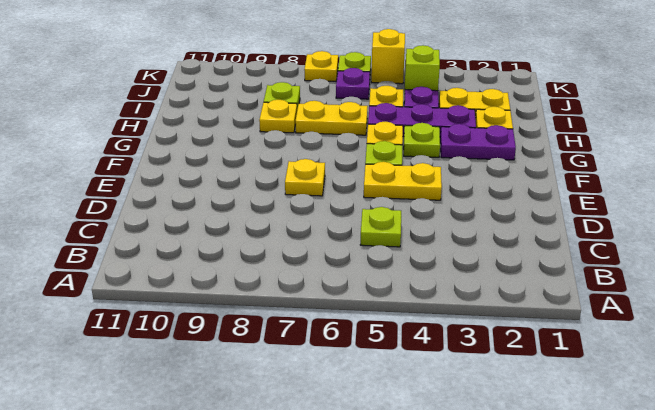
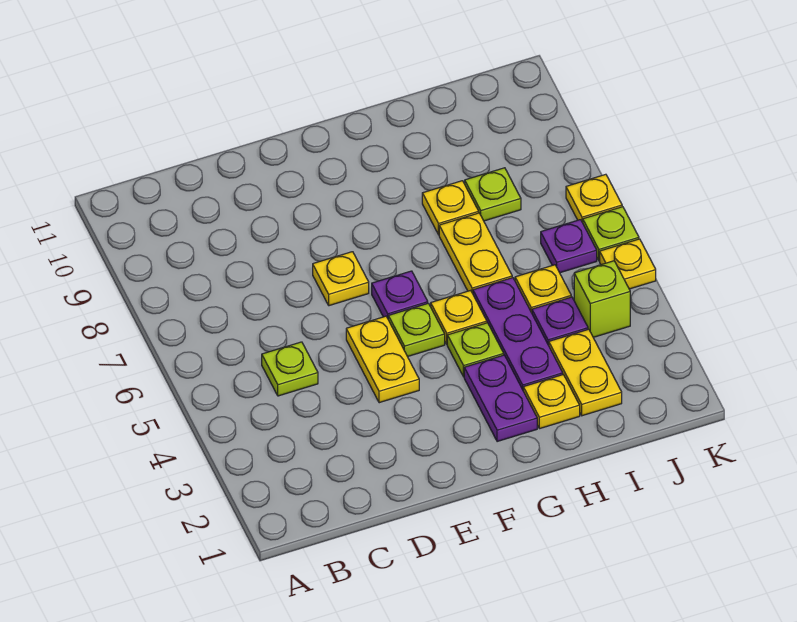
none -> purple plate F6 level 1
yellow brick K5 level 1 -> yellow plate K5 level 1

